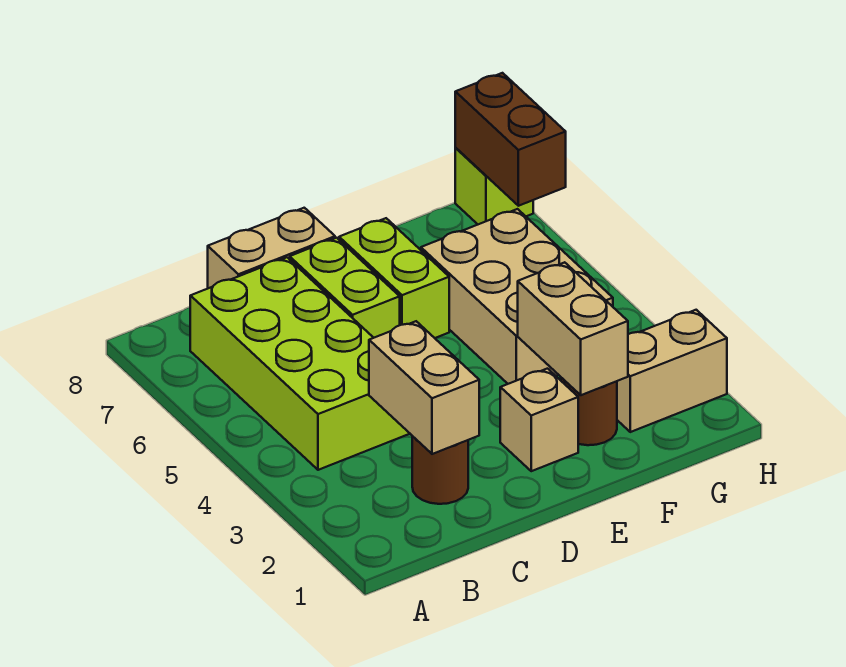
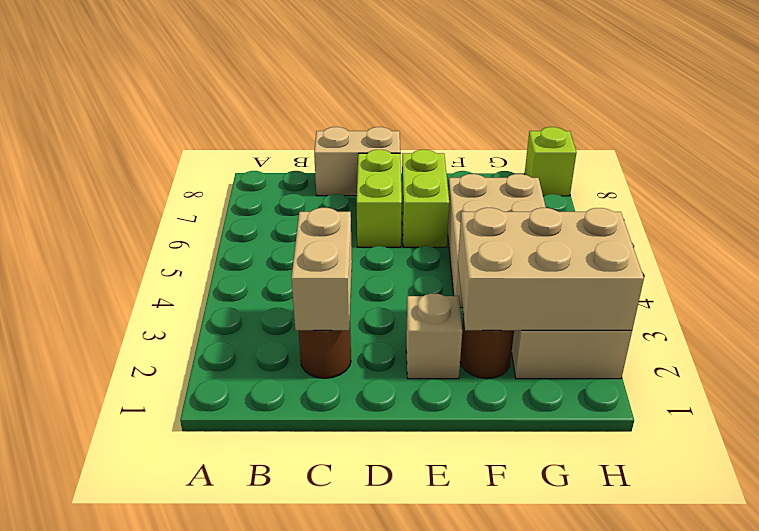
lime brick B4:C7 level 1 -> none
tan brick F2:F3 level 2 -> tan brick F2:H3 level 2
brown brick H7:H8 level 2 -> none

